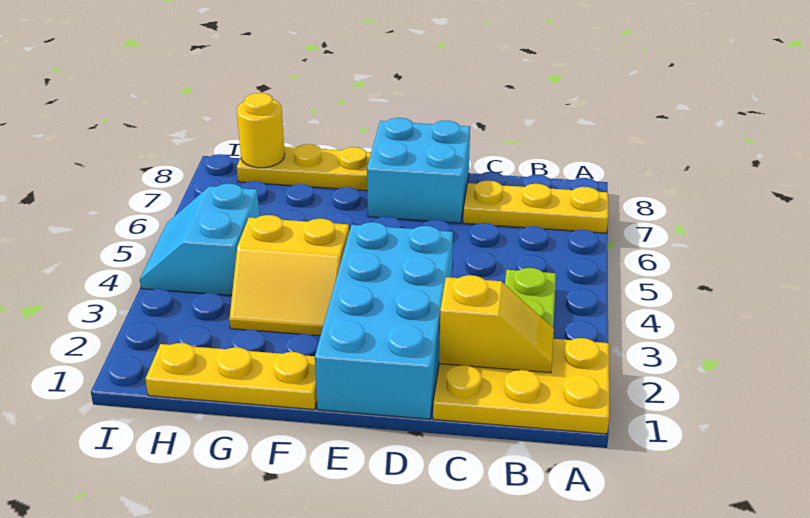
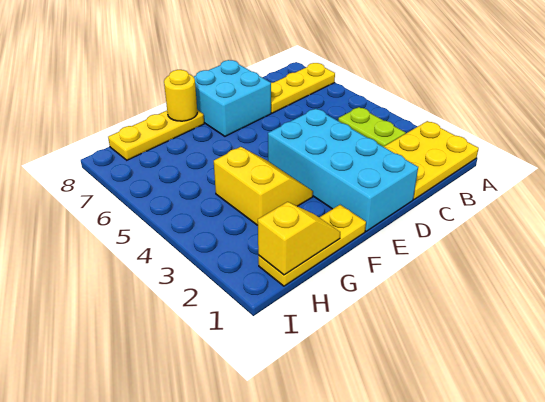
yellow slope B2:C2 level 2 top C -> yellow slope G1:H1 level 2 top H
yellow slope F3:G4 level 1 top 4 -> yellow slope F3:G4 level 1 top G
cyan slope H4:I5 level 1 top H -> none
yellow round brick H8 level 2 -> yellow round brick F8 level 2

